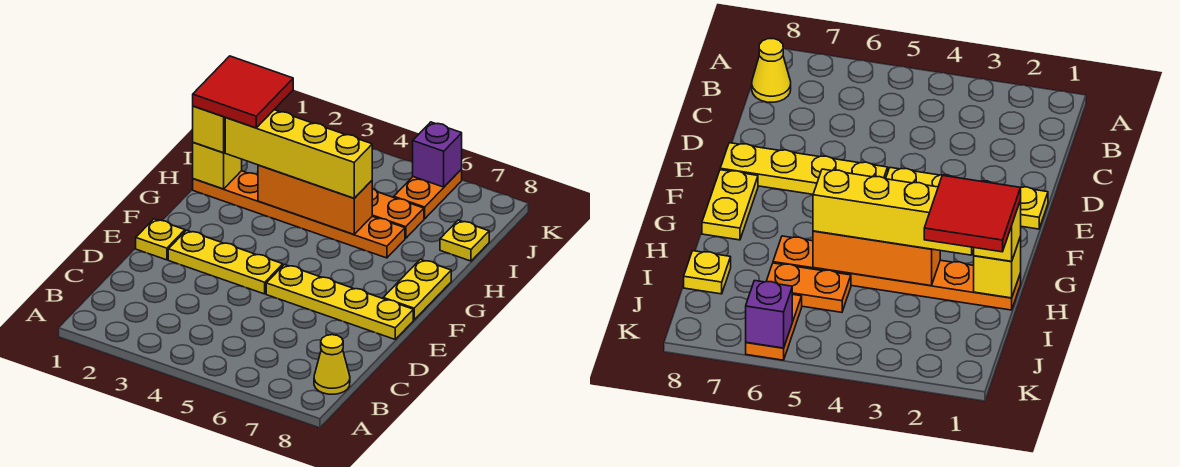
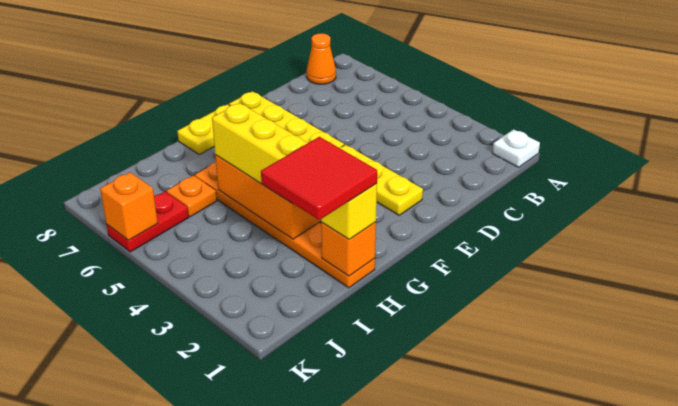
none -> white plate A1 level 1
yellow cone B8 level 1 -> orange cone B8 level 1
yellow plate E1 level 1 -> none
yellow brick H1 level 2 -> orange brick H1 level 2
orange plate I5:I6 level 1 -> orange plate I6 level 1
yellow plate I8 level 1 -> none
orange plate J6:K6 level 1 -> red plate J6:K6 level 1
purple brick K6 level 2 -> orange brick K6 level 2

